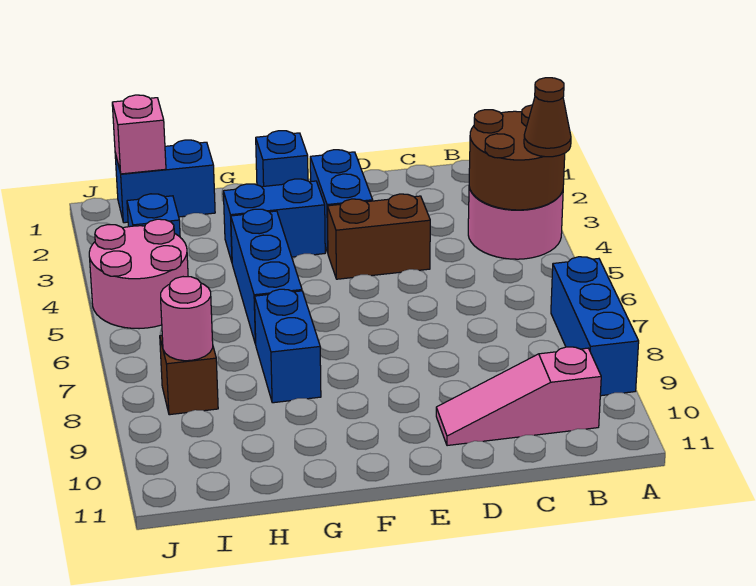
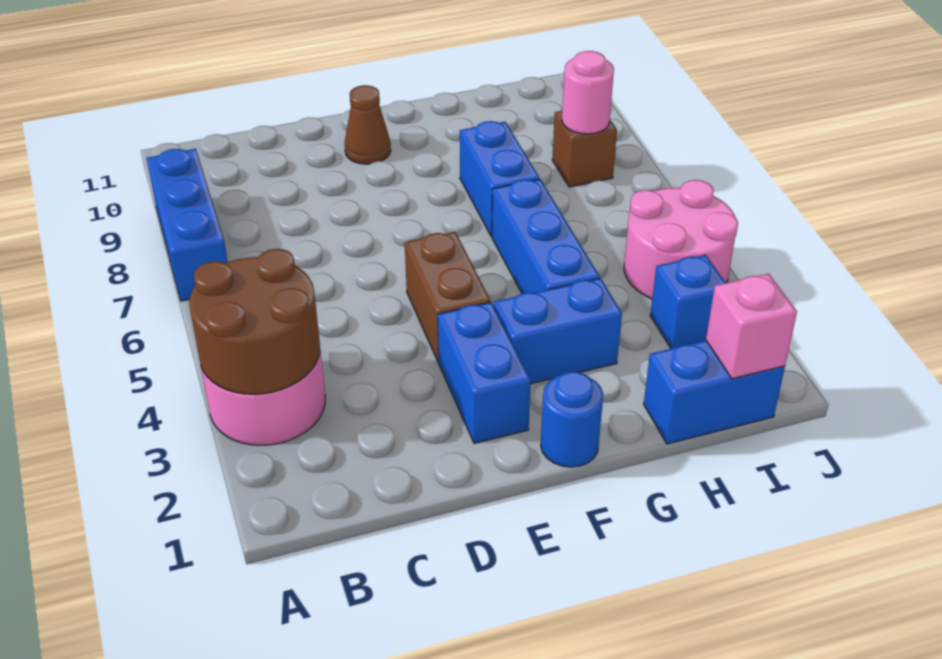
brown cone A4 level 3 -> brown cone E10 level 1
pink slope B10:D10 level 1 top B -> none
brown brick D4:E4 level 1 -> brown brick E4:E5 level 1
blue brick F1 level 1 -> blue round brick F1 level 1

